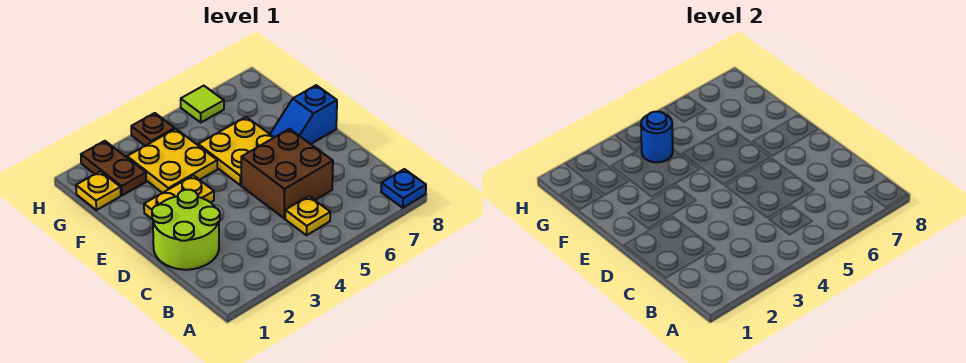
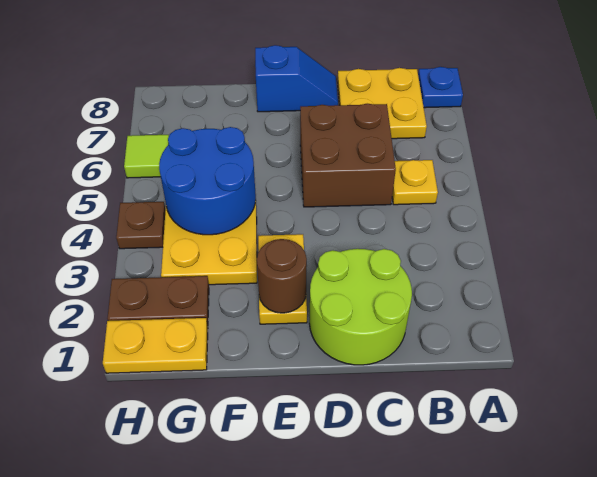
none -> brown round brick E2 level 2
yellow plate E5:F6 level 1 -> yellow plate B7:C8 level 1
blue slope E7:E8 level 1 top 8 -> blue slope D8:E8 level 1 top E
yellow plate G1 level 1 -> yellow plate G1:H1 level 1
blue round brick G4 level 2 -> blue round brick F4:G5 level 2

